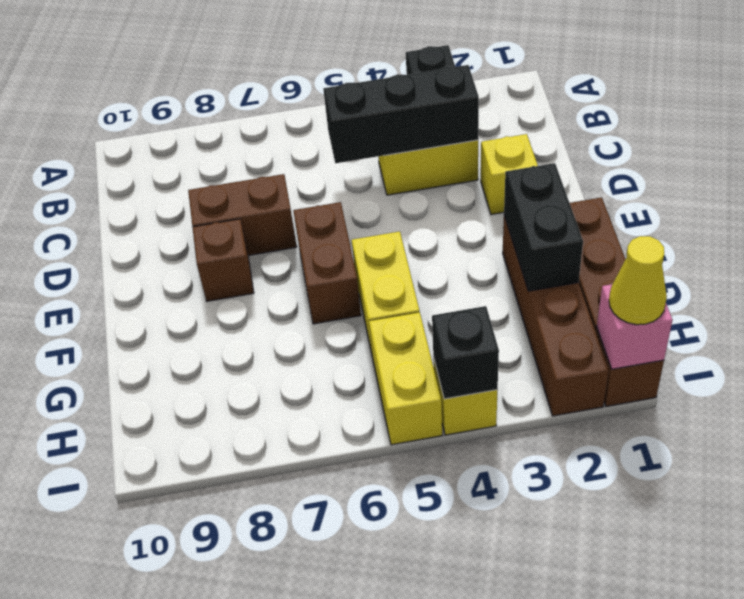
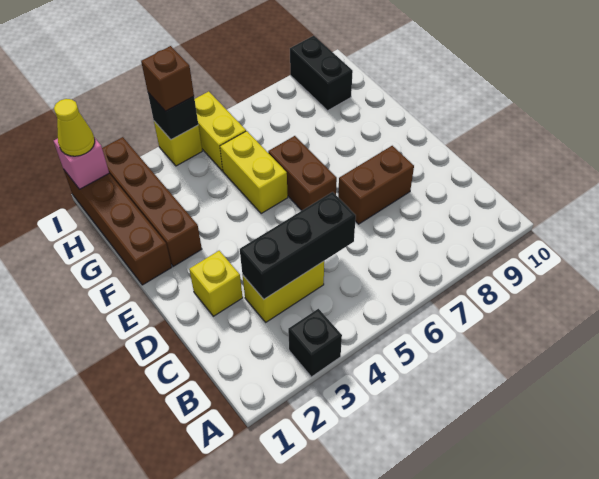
brown brick E8 level 1 -> brown brick I4 level 3
black brick F2:G2 level 2 -> black brick H9:I9 level 1

